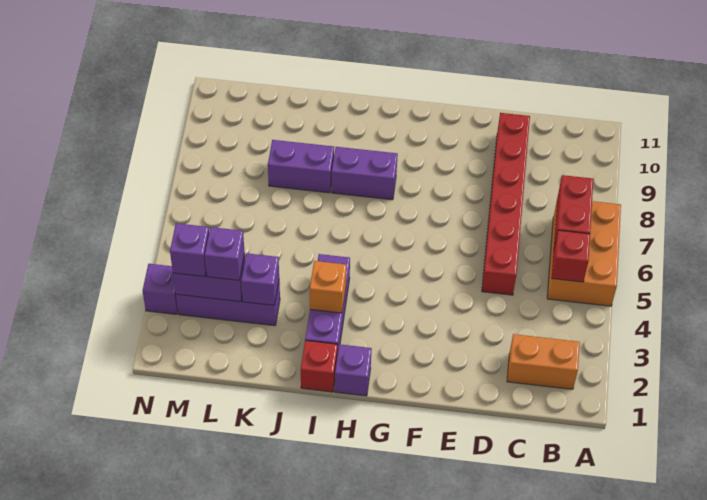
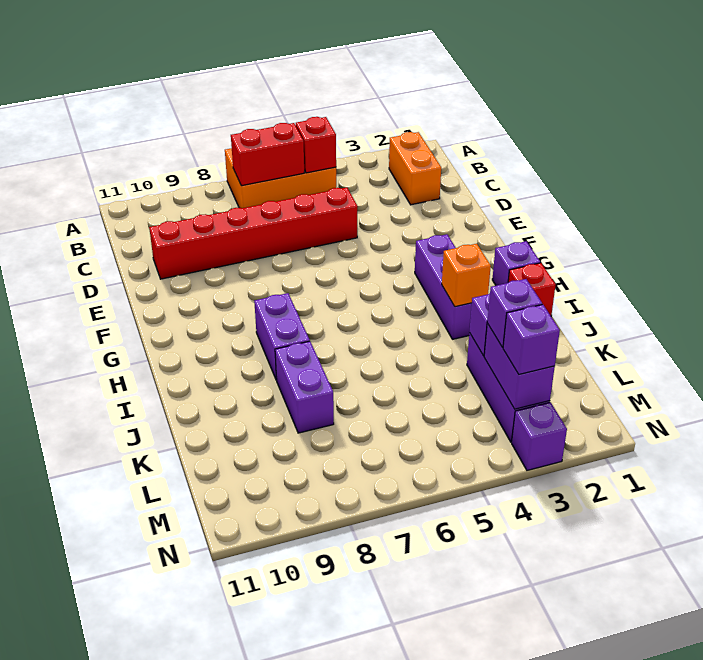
purple brick I2:I4 level 1 -> purple brick G3:I3 level 1

